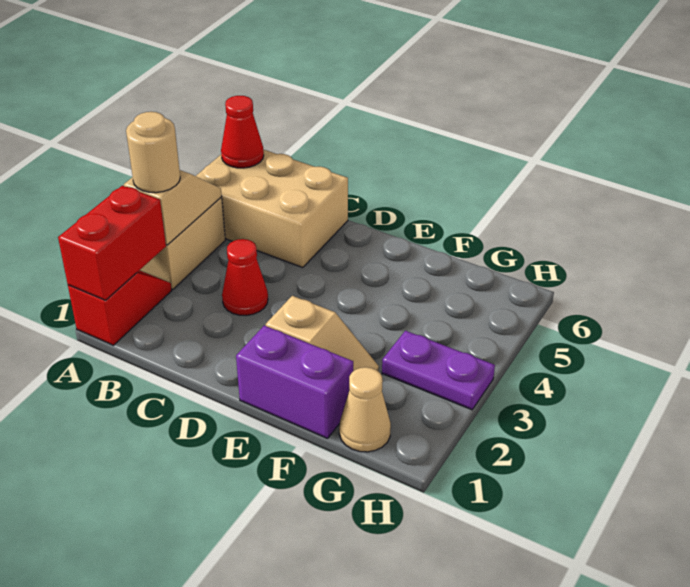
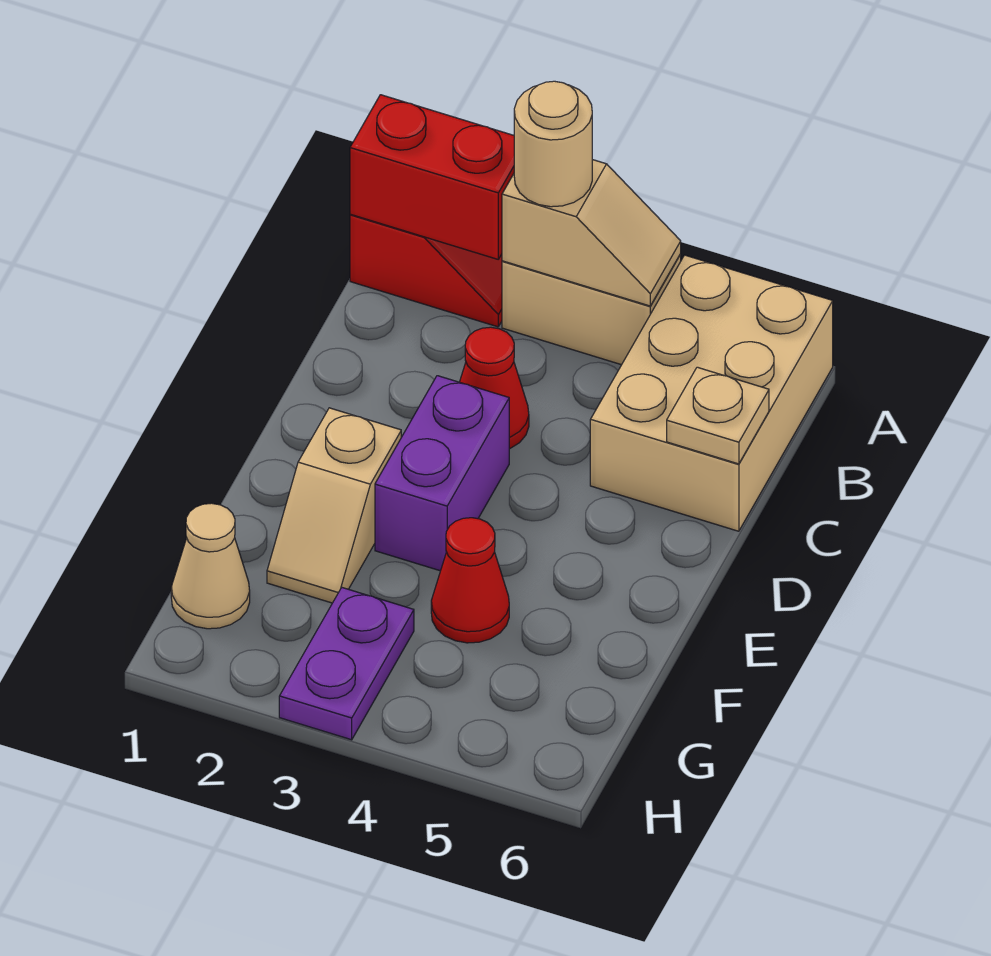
red cone A6 level 2 -> red cone F4 level 1
none -> tan plate C6 level 2
purple brick E1:F1 level 1 -> purple brick D3:E3 level 1

